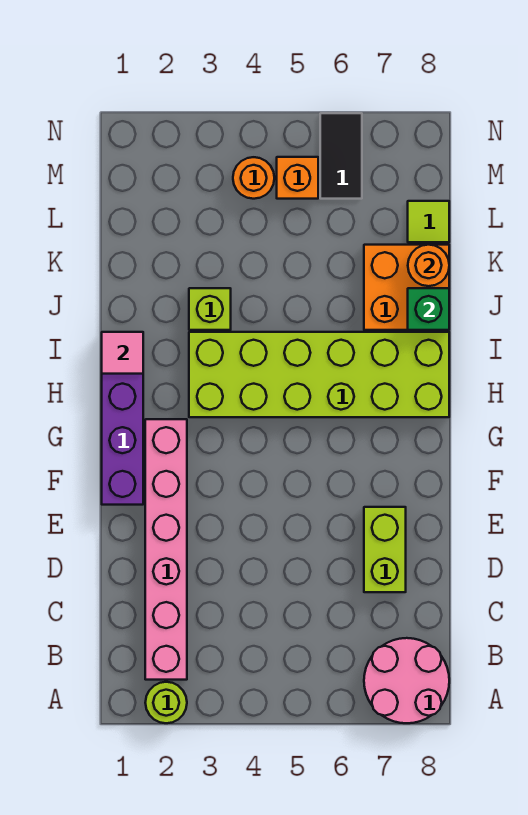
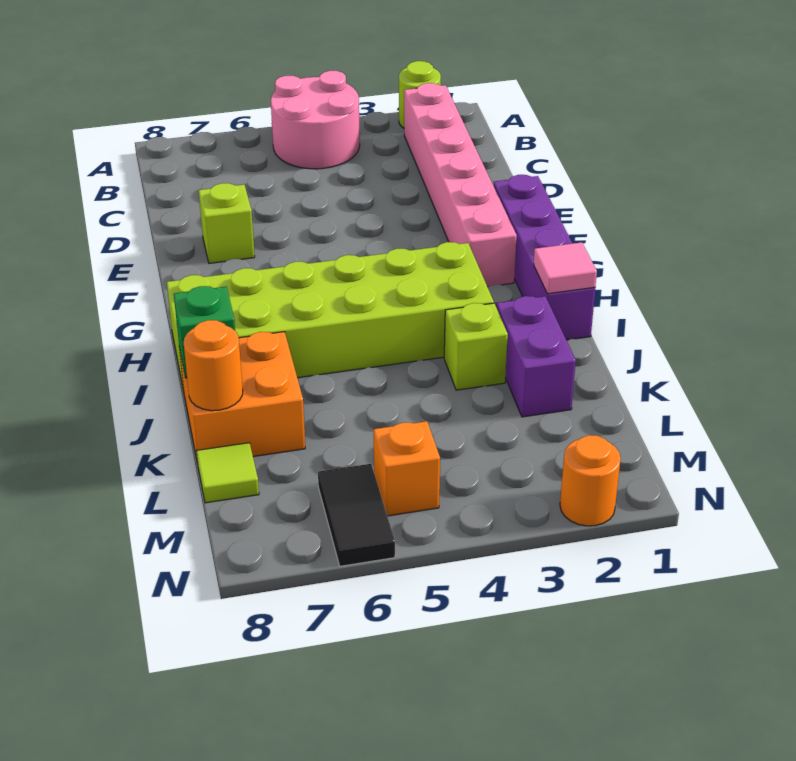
pink round brick A7:B8 level 1 -> pink round brick A4:B5 level 1
lime brick D7:E7 level 1 -> lime brick E7 level 1
none -> purple brick J2:K2 level 1
orange round brick M4 level 1 -> orange round brick N2 level 1

